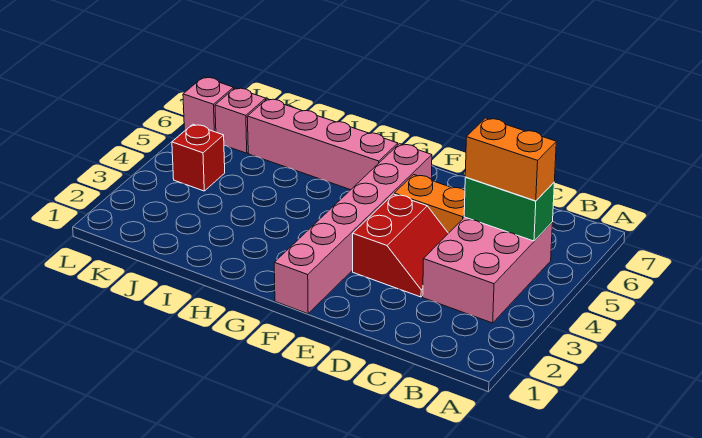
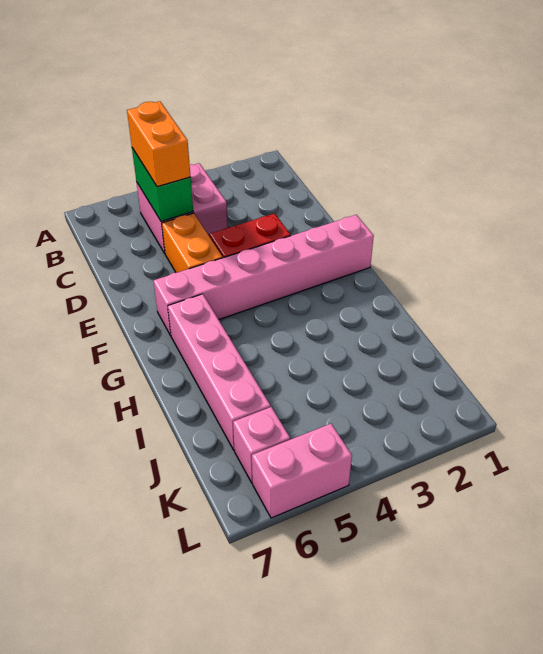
pink brick B3:C5 level 1 -> pink brick B4:C5 level 1
red brick K4 level 1 -> none
pink brick L6 level 1 -> pink brick L5:L6 level 1

